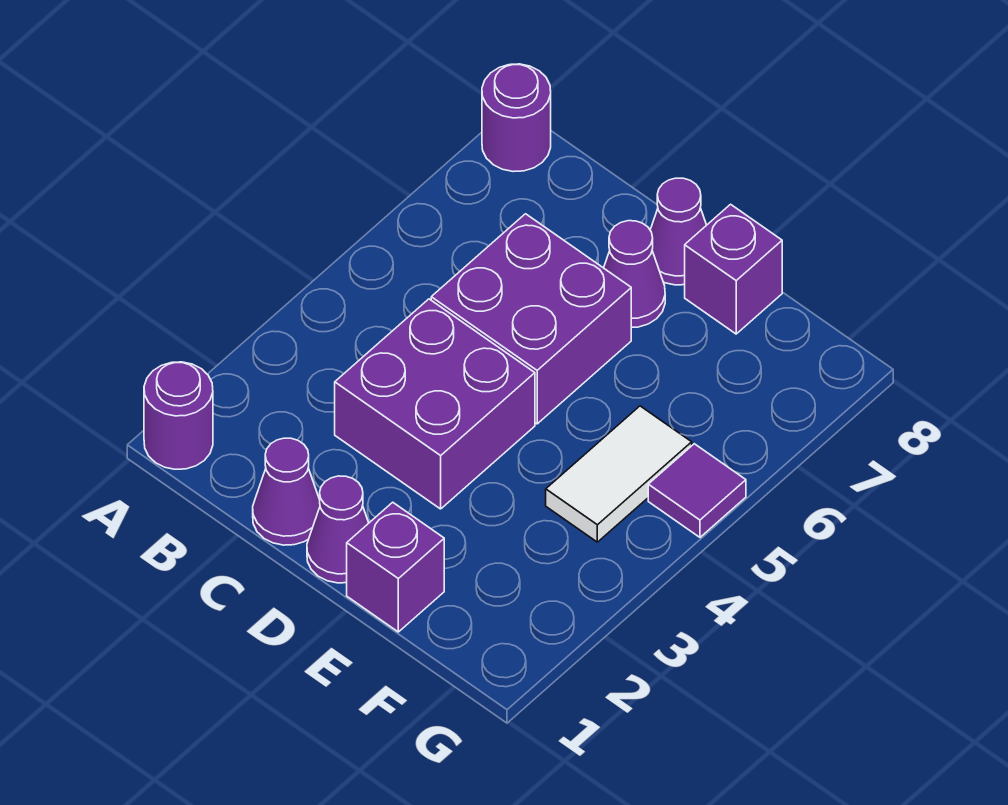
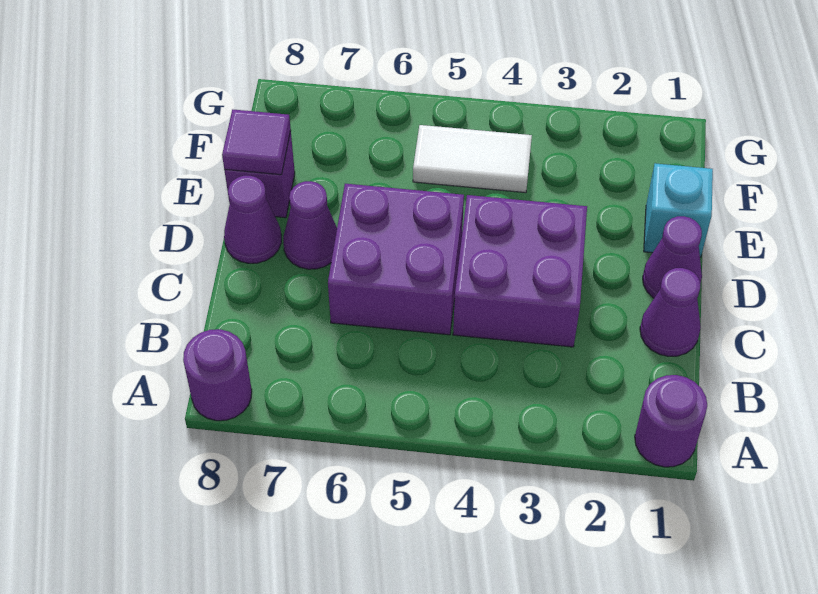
purple brick E1 level 1 -> cyan brick E1 level 1
purple tile G5 level 1 -> purple tile E8 level 2

